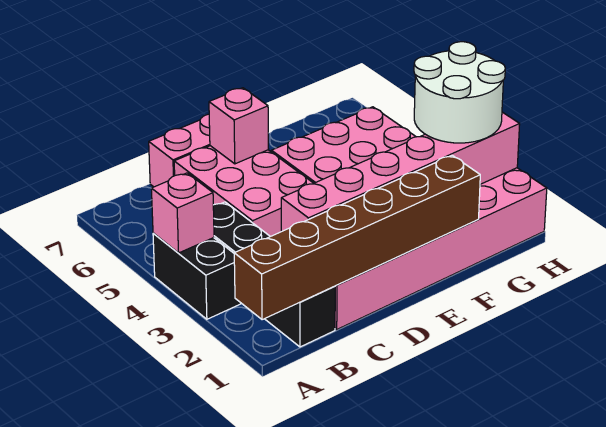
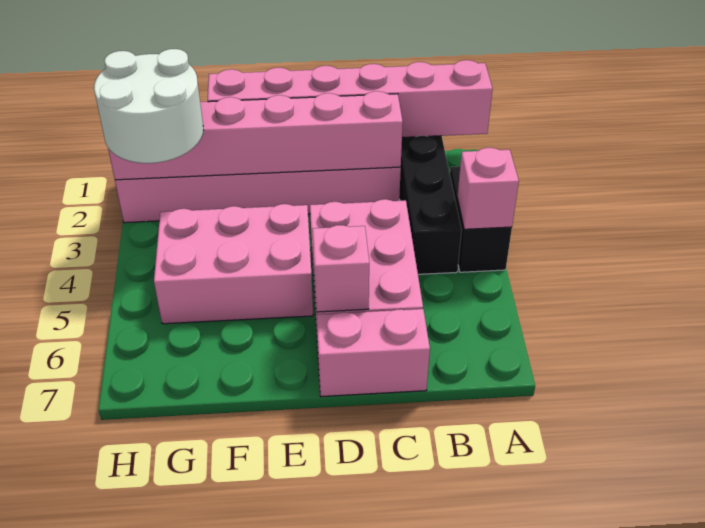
brown brick A1:F1 level 2 -> pink brick A1:F1 level 2

